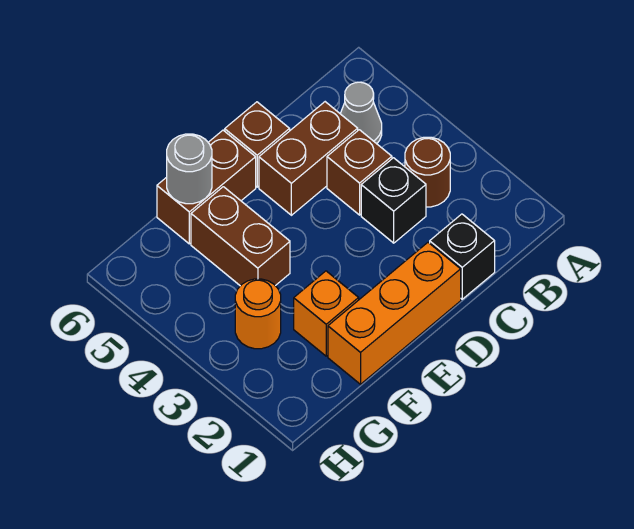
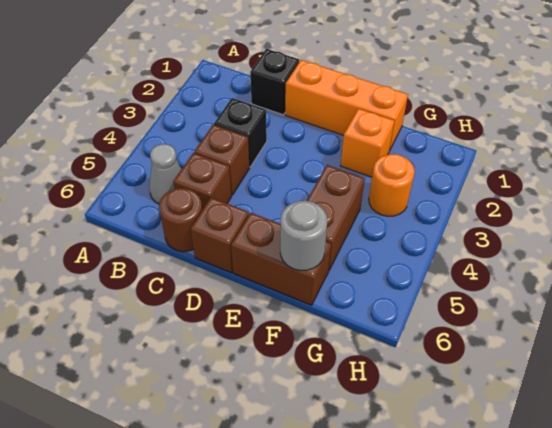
brown round brick B3 level 1 -> brown round brick C6 level 1
brown brick C5:D5 level 1 -> brown brick C5 level 1

